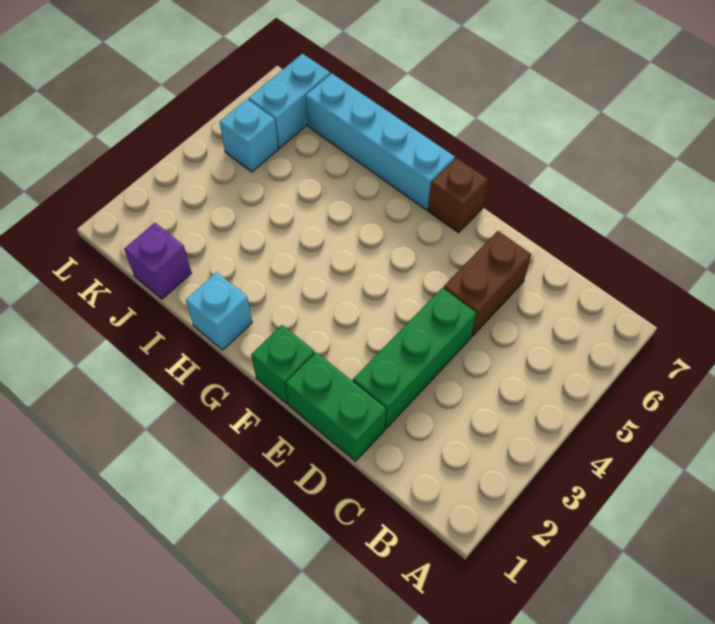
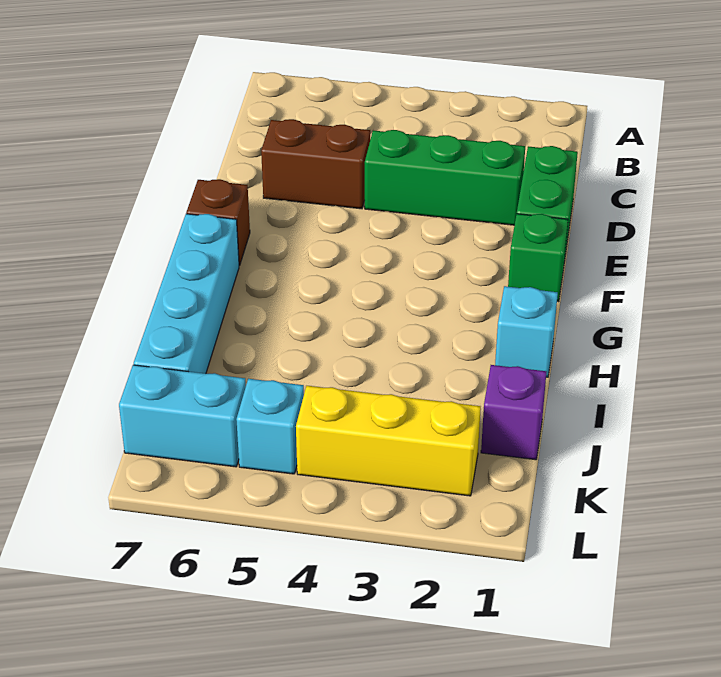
none -> yellow brick K2:K4 level 1

